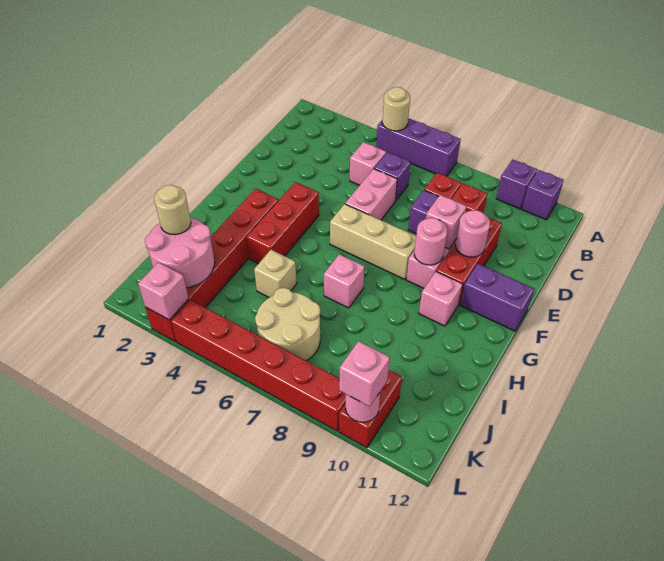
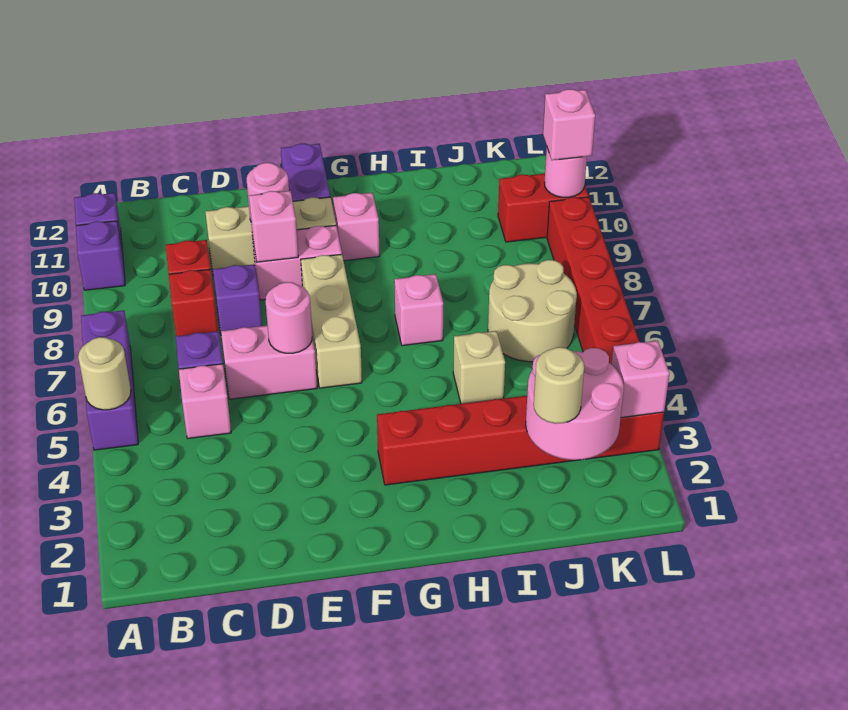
red brick D10:F10 level 1 -> tan brick D10:F10 level 1
red brick F4:H4 level 1 -> none
pink round brick F9 level 2 -> pink round brick E6 level 2

